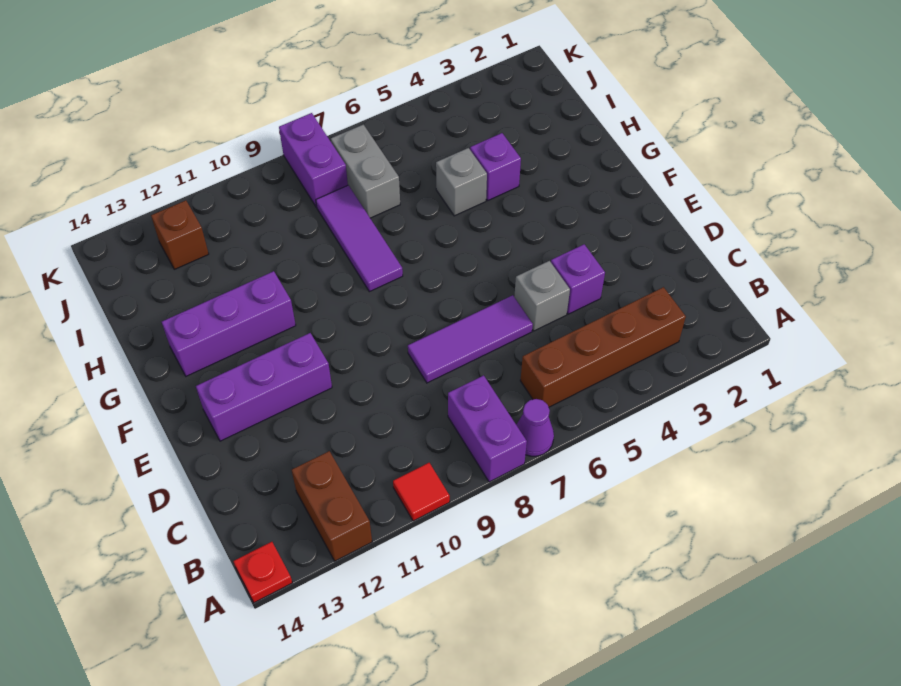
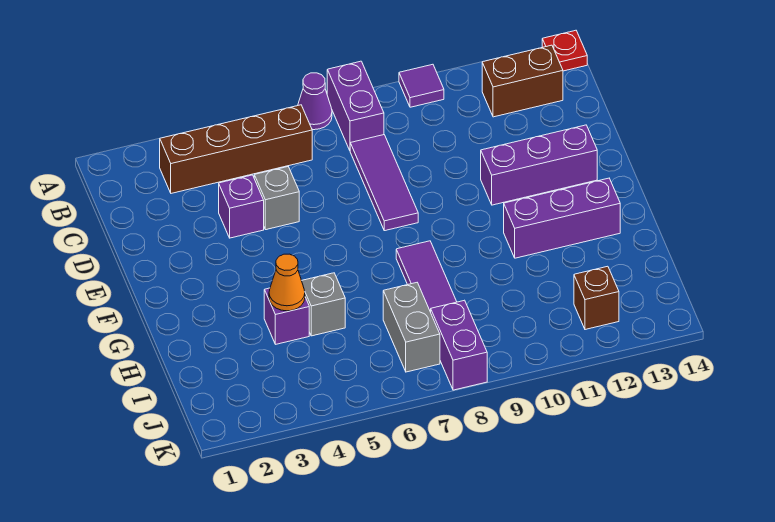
red tile A10 level 1 -> purple tile A10 level 1
brown brick A12:B12 level 1 -> brown brick B12:B13 level 1
purple tile D6:D8 level 1 -> purple tile C8:E8 level 1
none -> orange cone H4 level 2

